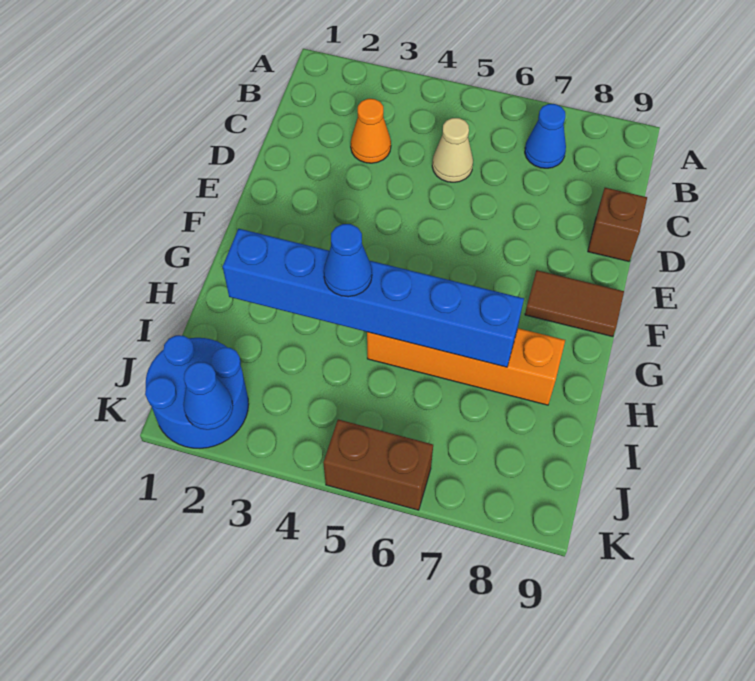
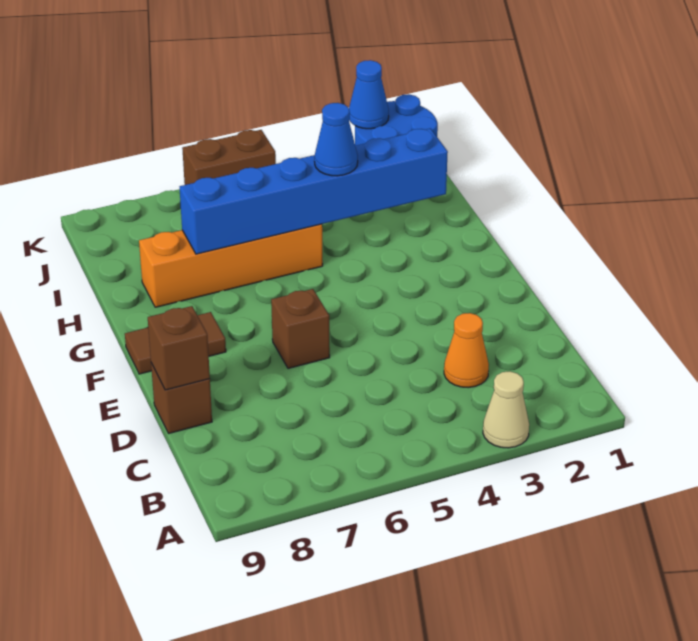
blue cone B7 level 1 -> none
tan cone C5 level 1 -> tan cone A3 level 1
none -> brown brick D9 level 2
none -> brown brick E6 level 1

